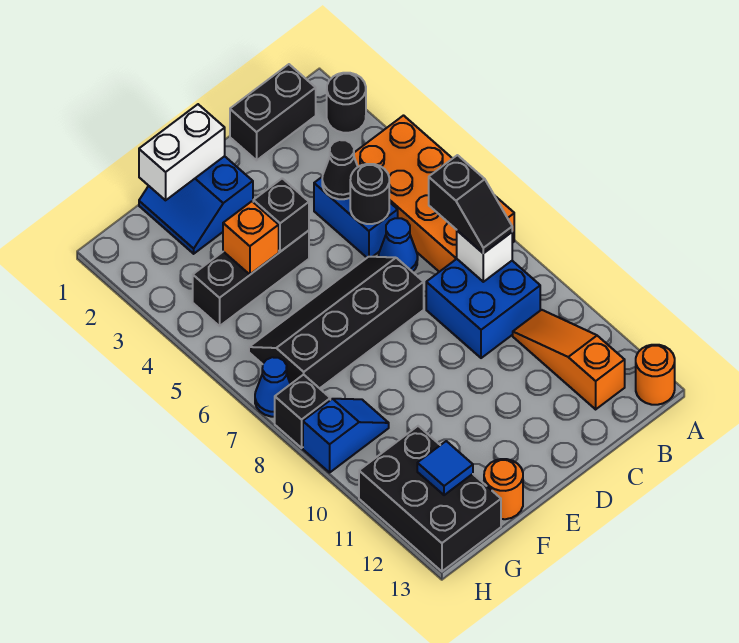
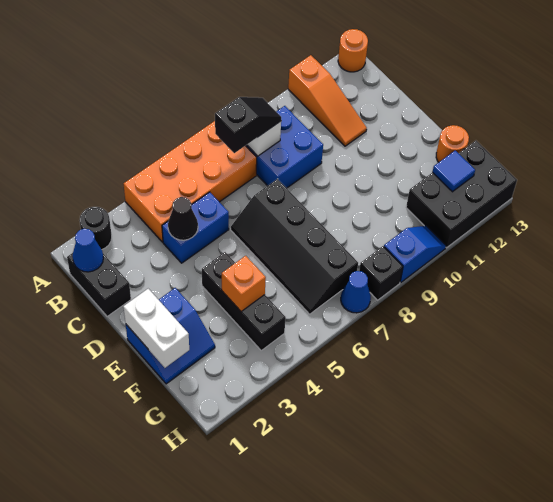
orange slope B10:B12 level 1 top 12 -> orange slope A11:C11 level 1 top A
black round brick C5 level 2 -> none
blue cone C6 level 1 -> blue cone B1 level 2
black brick E4 level 2 -> none
blue slope G9:H9 level 1 top H -> blue slope H9:H10 level 1 top 9

